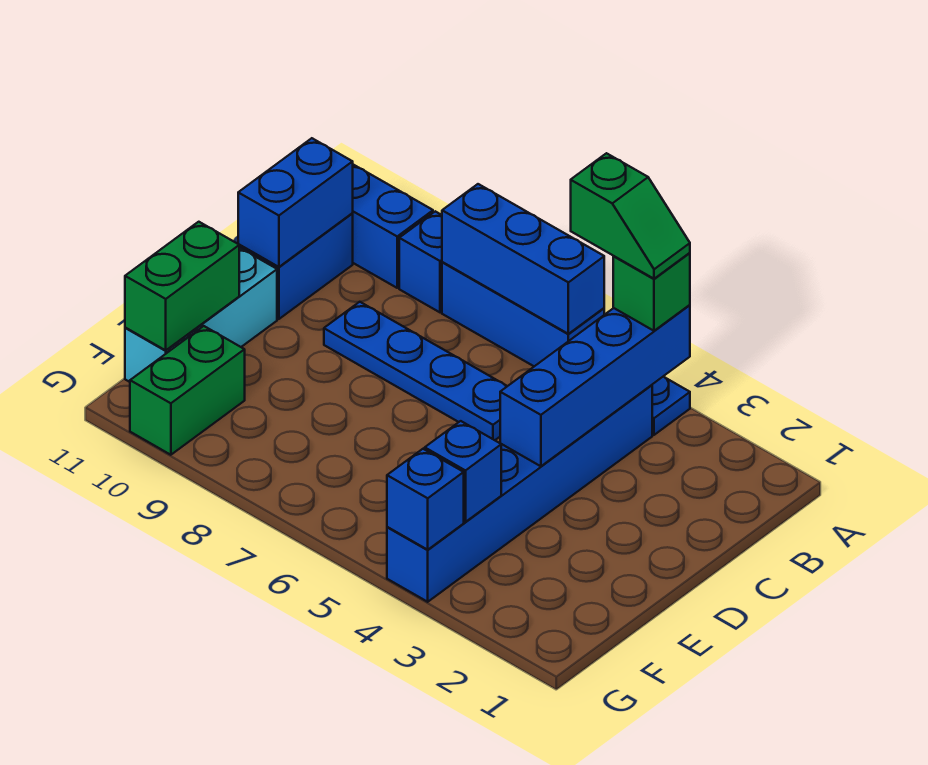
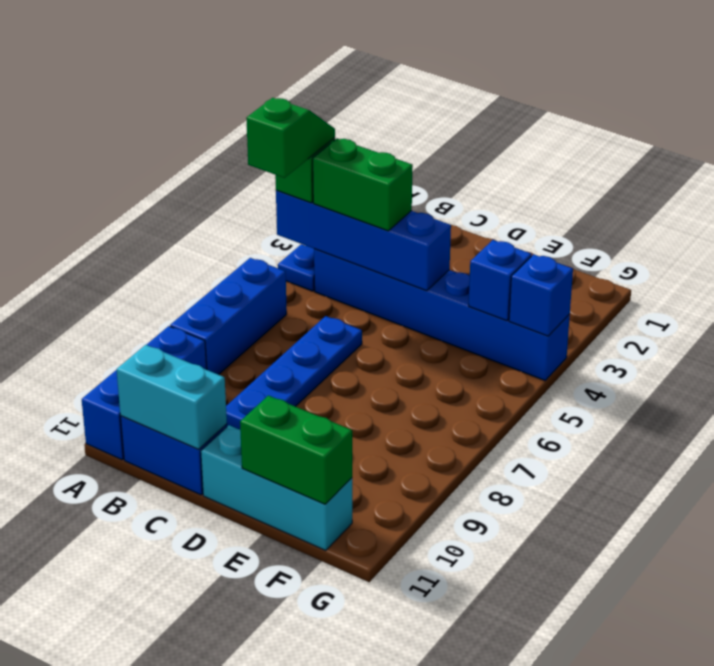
blue brick A6:A8 level 2 -> none
blue brick B11:C11 level 2 -> cyan brick B11:C11 level 2
green brick F10:G10 level 1 -> green brick B4:C4 level 3

